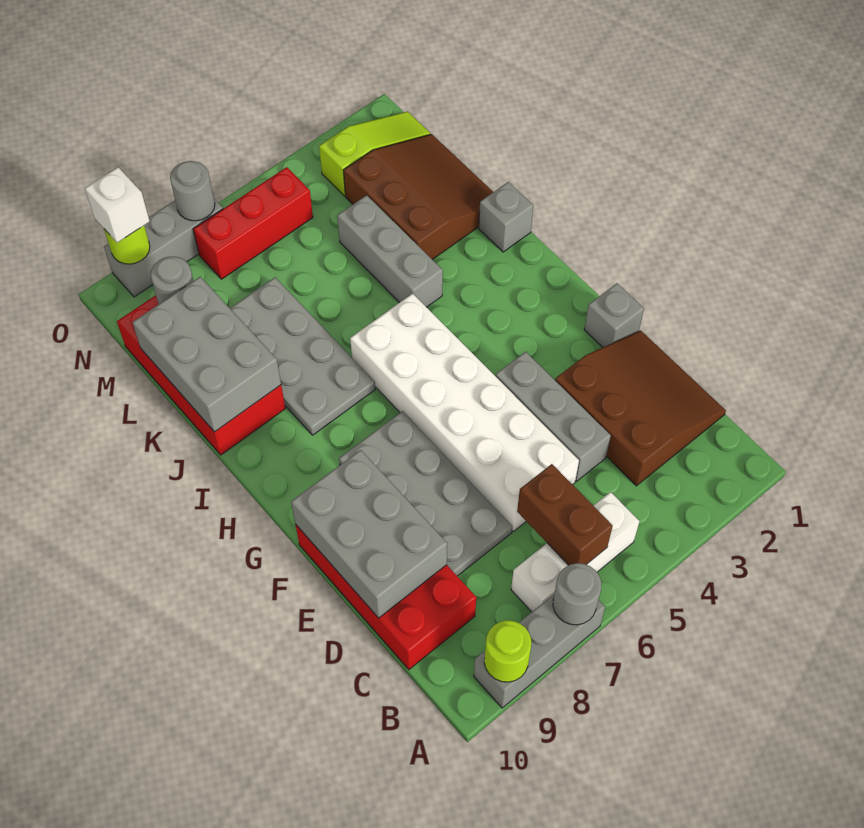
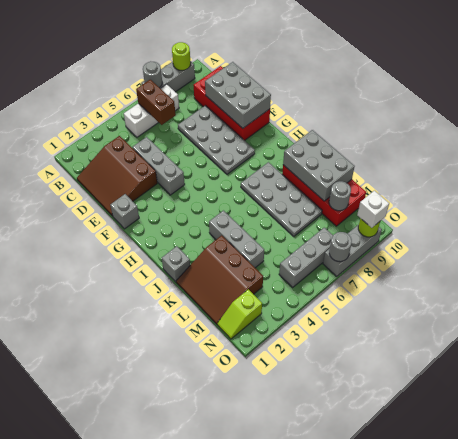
white brick D5:I6 level 1 -> none
lime slope N1:N3 level 1 top 3 -> lime slope N1:N2 level 1 top 2
red brick N5:N7 level 1 -> grey brick N5:N7 level 1

